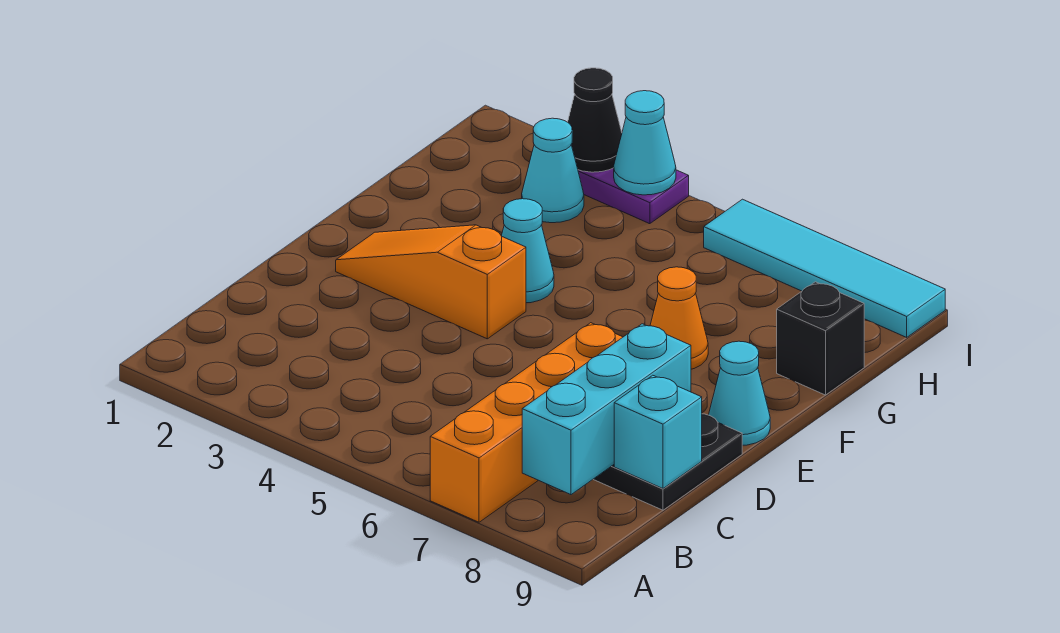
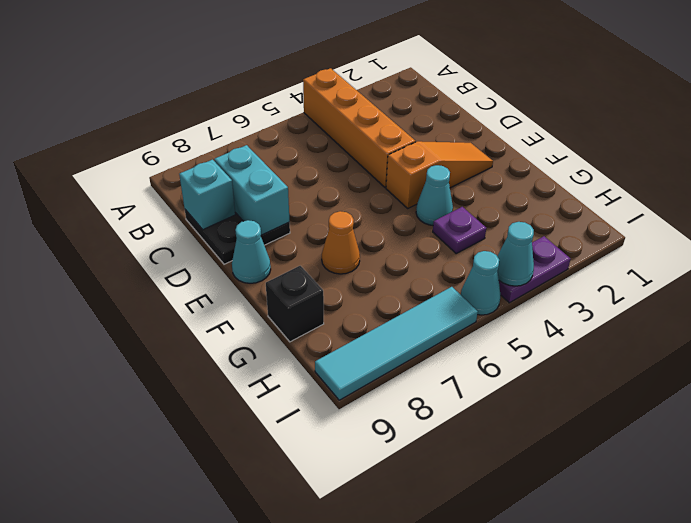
orange brick A7:D7 level 1 -> orange brick A4:D4 level 1
cyan brick B8:D8 level 2 -> cyan brick C8:D8 level 2
none -> purple plate G4 level 1
cyan cone H3 level 1 -> cyan cone I5 level 1
black cone I3 level 2 -> none

